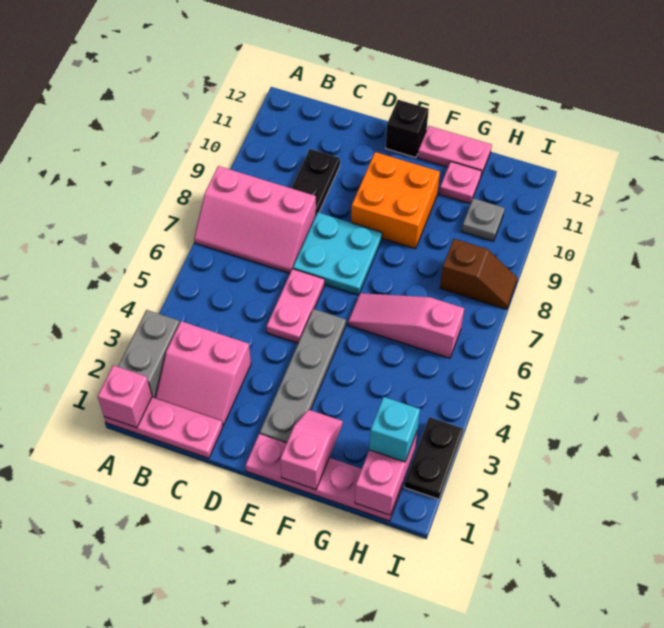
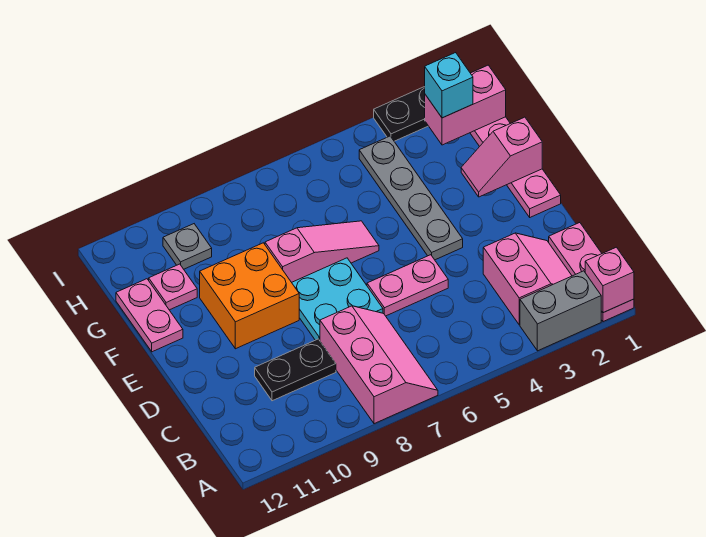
grey plate E2:E5 level 1 -> grey plate E4:H4 level 1
black brick E12 level 1 -> none
pink slope F6:H6 level 1 top H -> pink slope F6:F8 level 1 top 8
brown slope H8:I8 level 1 top H -> none

